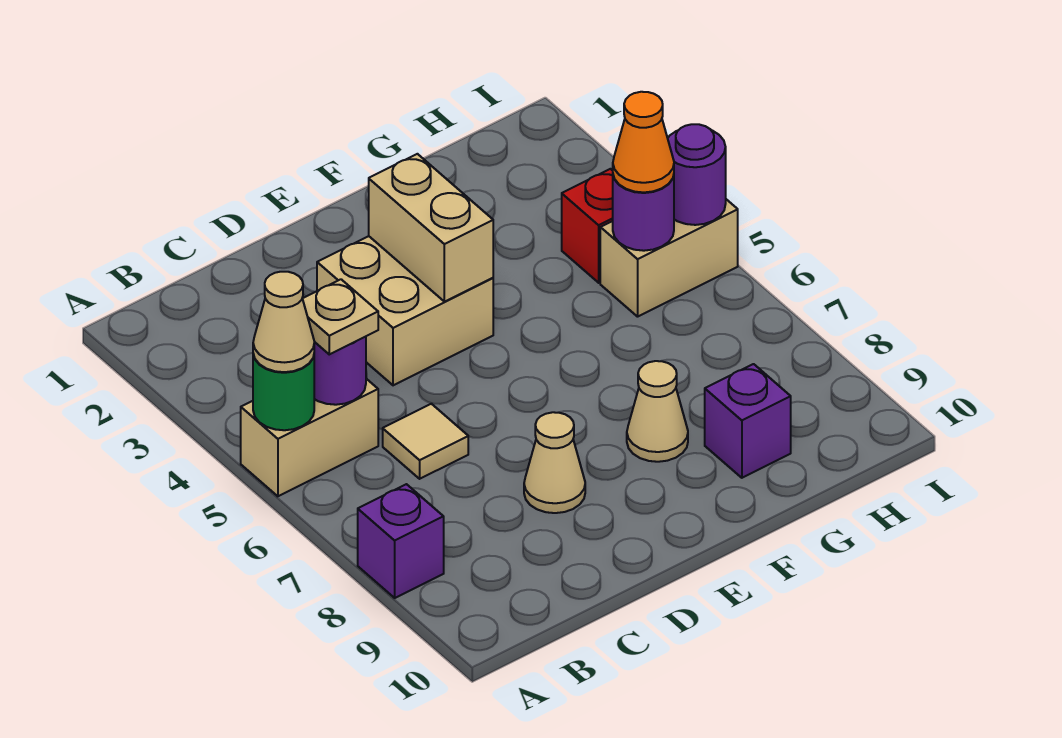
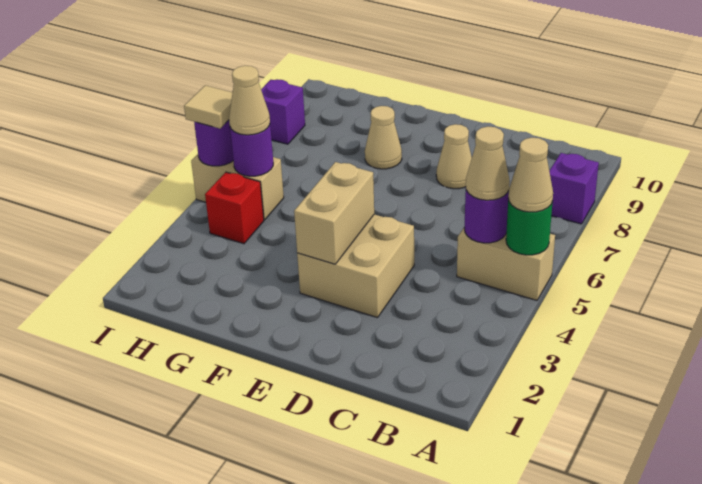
tan plate B5 level 3 -> tan cone B5 level 3
tan tile C6 level 1 -> tan tile I5 level 3
purple brick G9 level 1 -> purple brick I8 level 1
orange cone H5 level 3 -> tan cone H5 level 3

